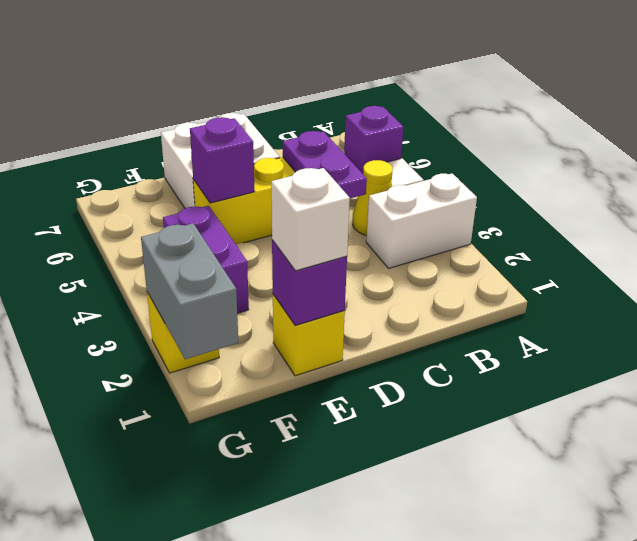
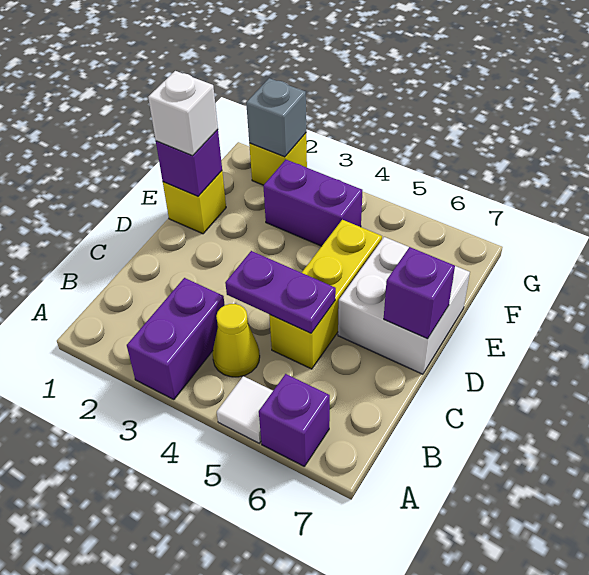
white brick A3:B3 level 1 -> purple brick A3:B3 level 1
purple brick E5 level 2 -> purple brick D7 level 2
grey brick G1:G2 level 2 -> grey brick G2 level 2

